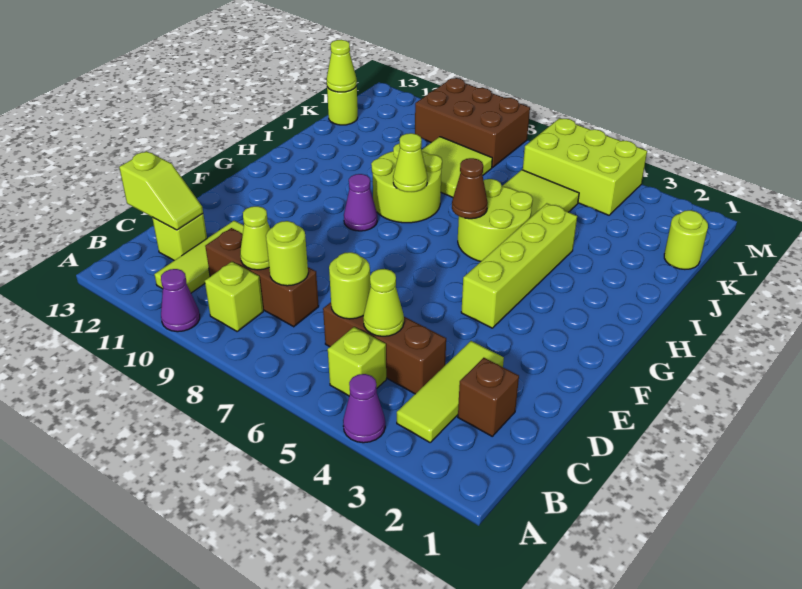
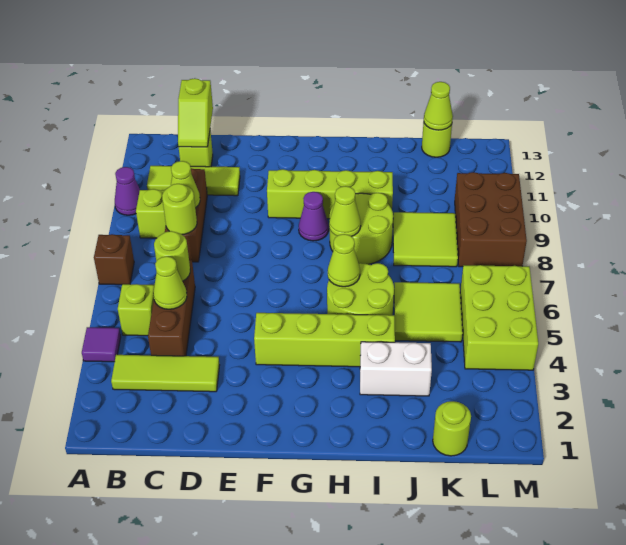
purple cone A4 level 1 -> purple tile A4 level 1
brown brick C2 level 1 -> brown brick A7 level 1
none -> lime brick F10:I10 level 1
brown cone H6 level 2 -> lime cone H6 level 2
none -> white brick I3:J3 level 1

